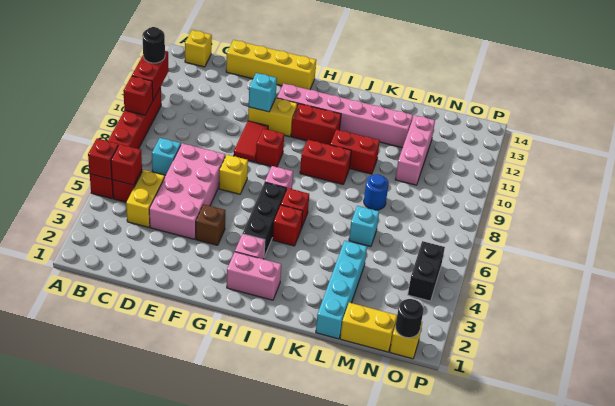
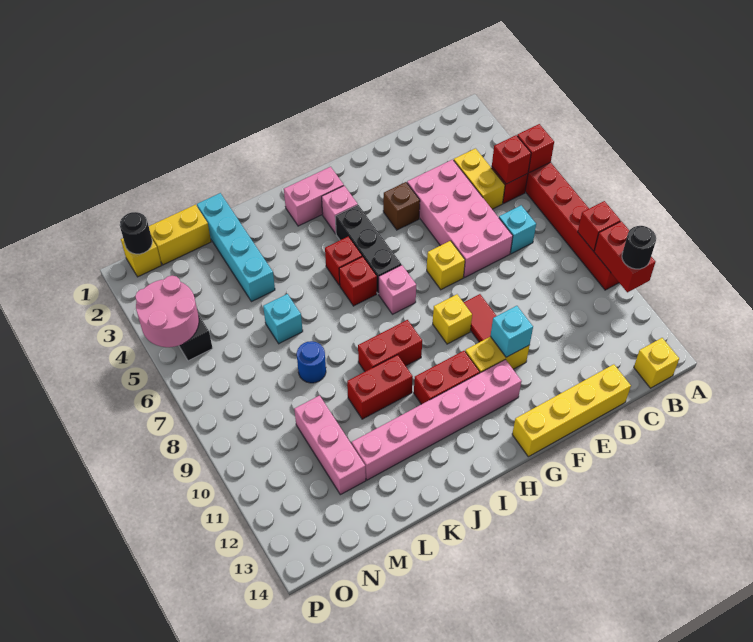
red brick G9 level 1 -> yellow brick G9 level 1
none -> pink round brick O4:P5 level 2

